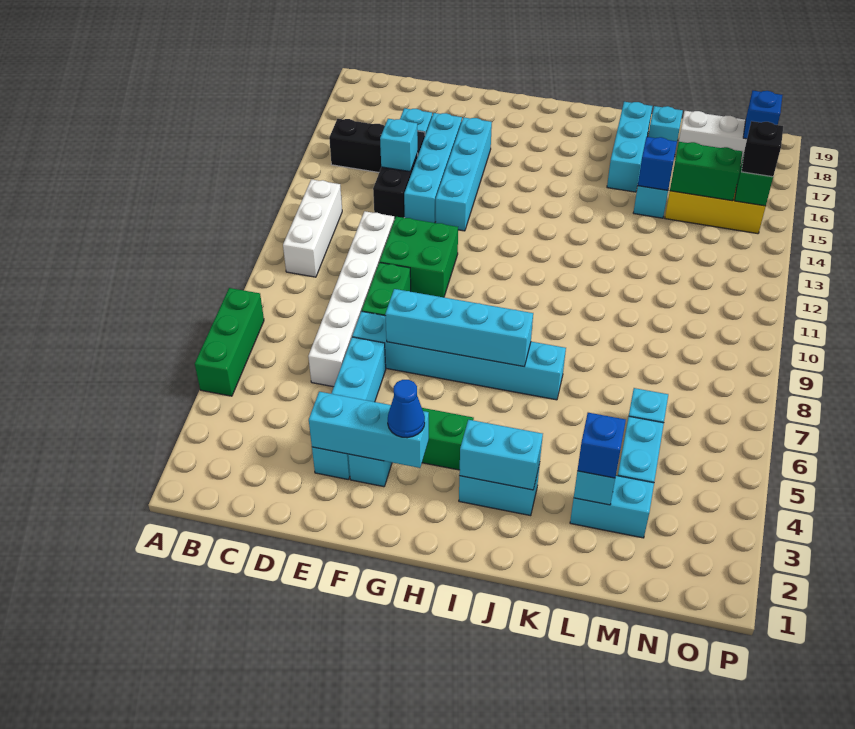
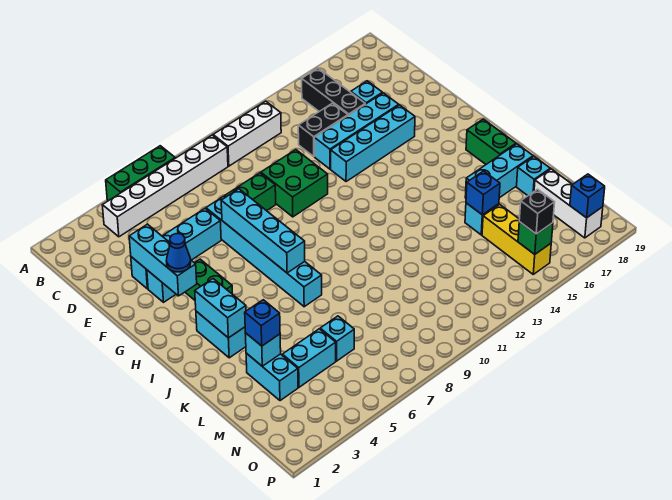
white brick D6:D11 level 1 -> white brick B4:B9 level 1
cyan brick D14 level 2 -> none
green brick M15:N15 level 2 -> green brick I18:J18 level 1

